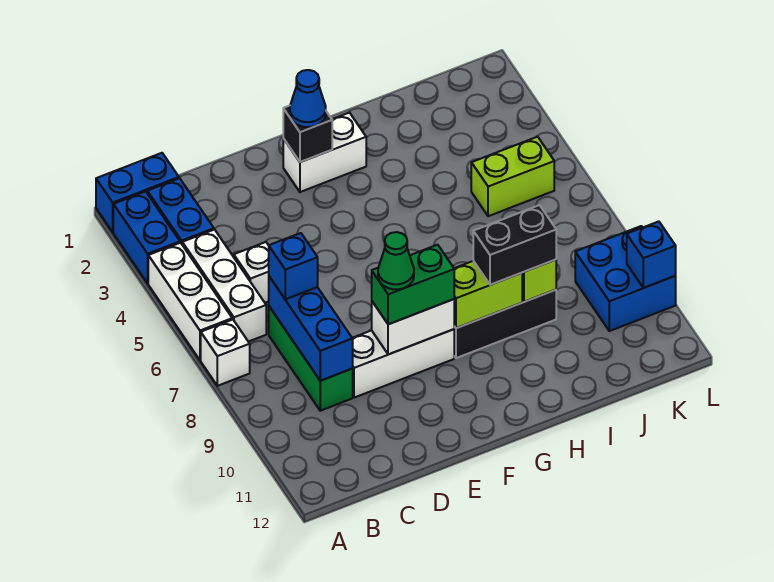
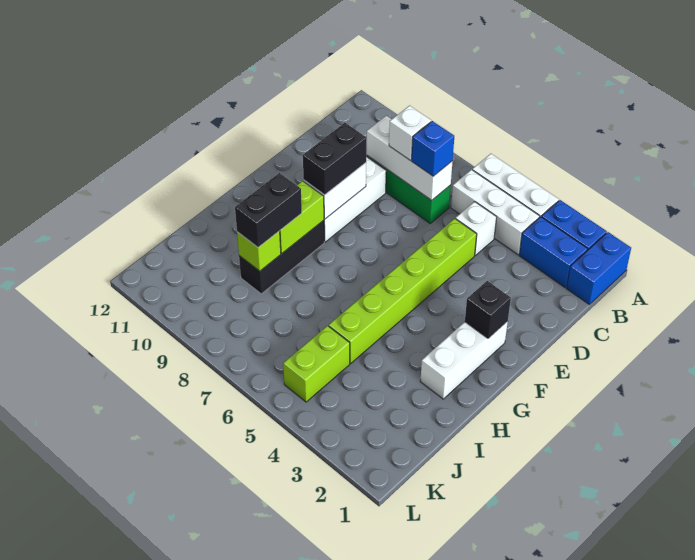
white brick A7 level 1 -> white brick C8 level 3
blue brick C7:C9 level 2 -> white brick C7:C9 level 2
none -> lime brick D5:I5 level 1
green brick E9:F9 level 3 -> black brick E9:F9 level 3
green cone E9 level 4 -> none
white brick F2:G2 level 1 -> white brick F2:H2 level 1
blue cone F2 level 3 -> none
blue brick K9:L10 level 1 -> none
blue brick L10 level 2 -> none

